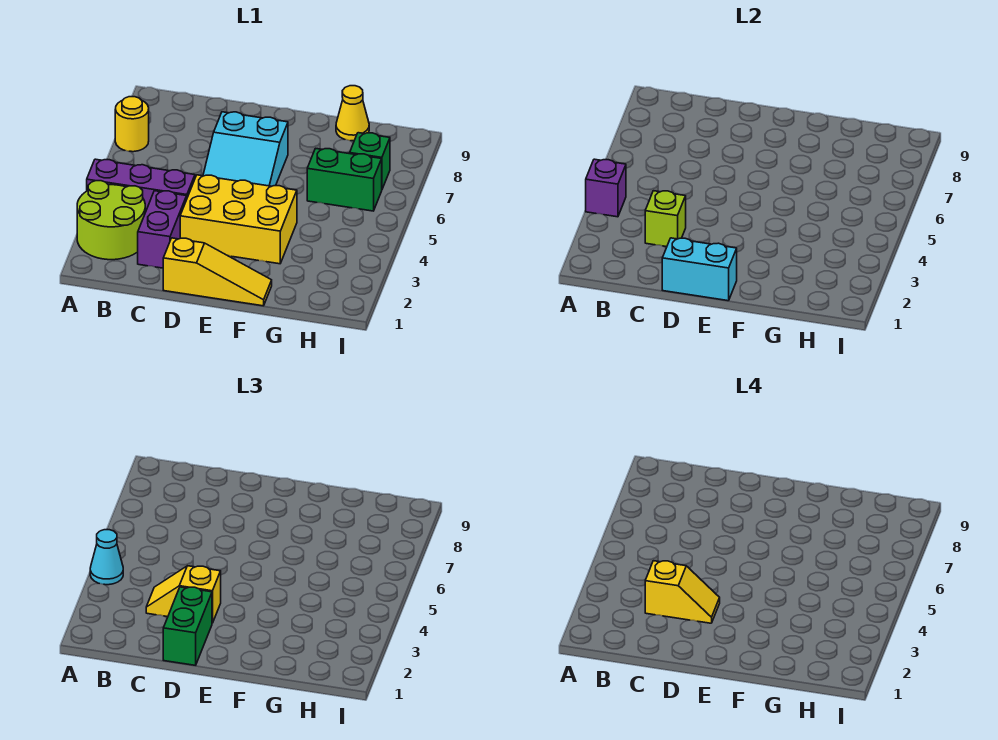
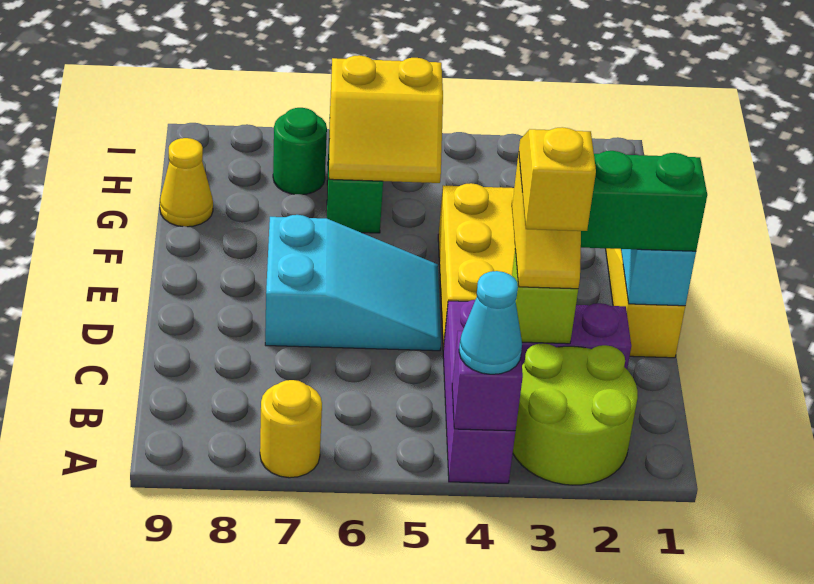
none -> yellow slope G5:H6 level 2 top H
green brick H7 level 1 -> green round brick H7 level 1

